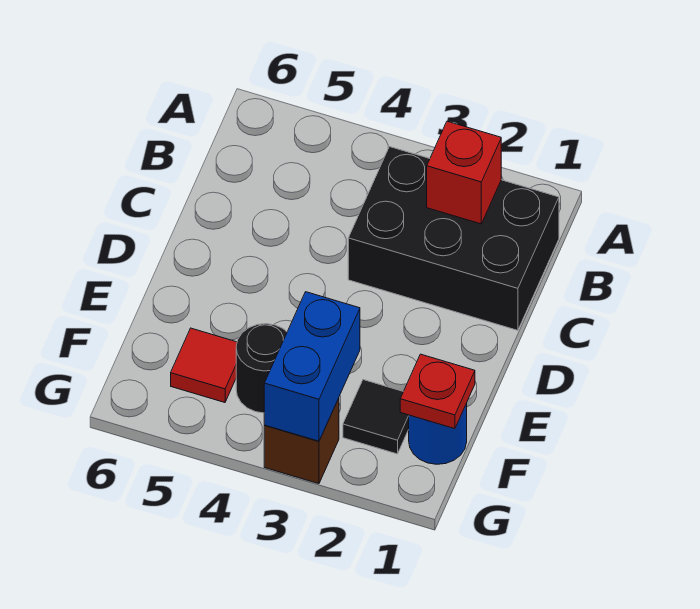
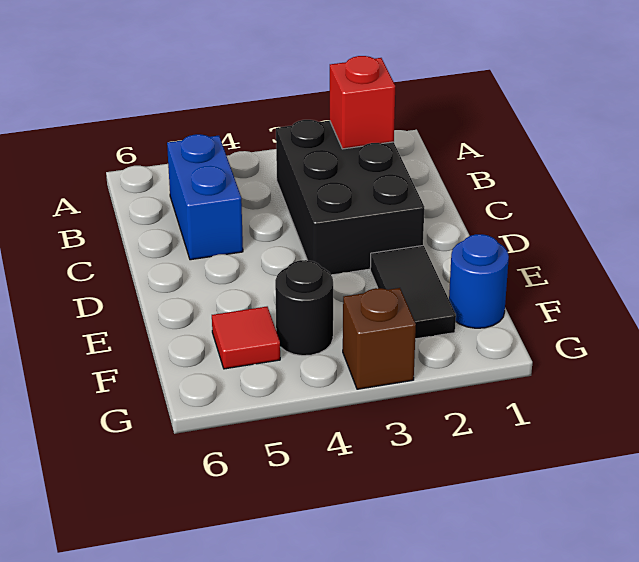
black brick B1:C3 level 1 -> black brick B2:D3 level 1
red plate F1 level 2 -> none
black tile F2 level 1 -> black tile E2:F2 level 1
blue brick F3:G3 level 2 -> blue brick B5:C5 level 1

